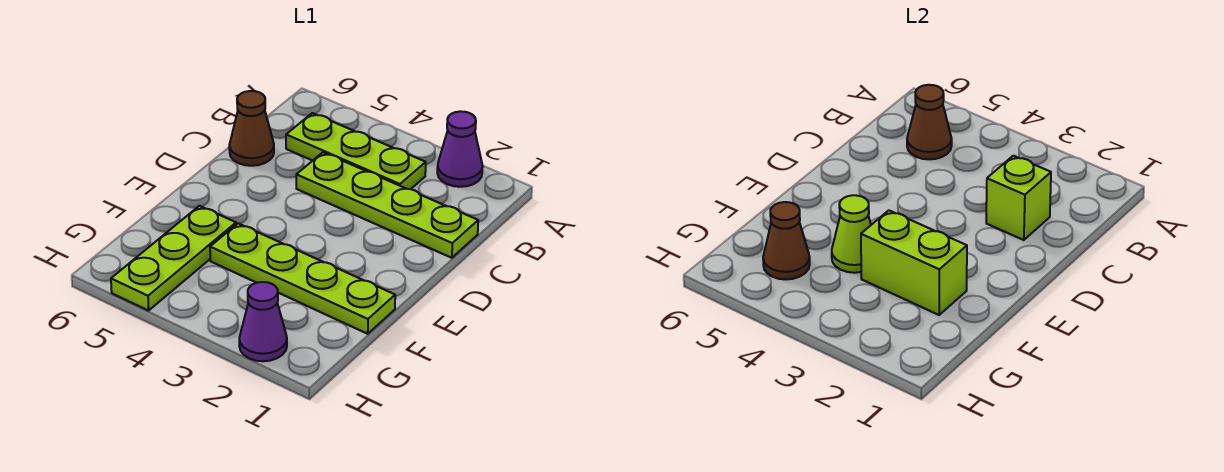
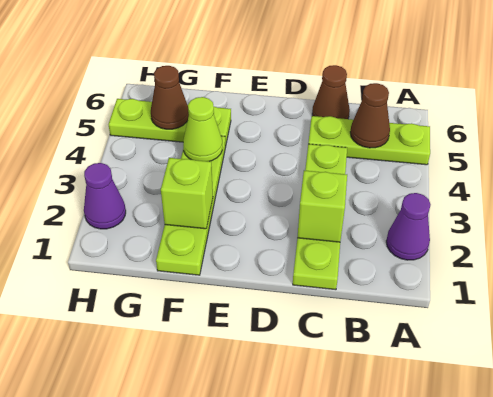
lime plate B3:B5 level 1 -> lime plate A5:C5 level 1
lime brick F2:F3 level 2 -> lime brick F2 level 2

